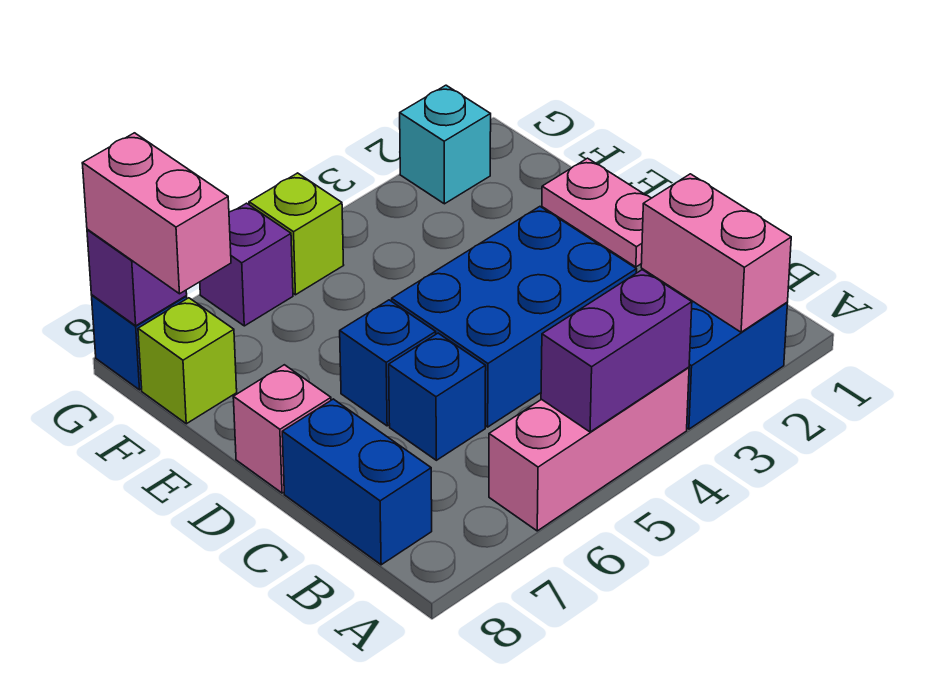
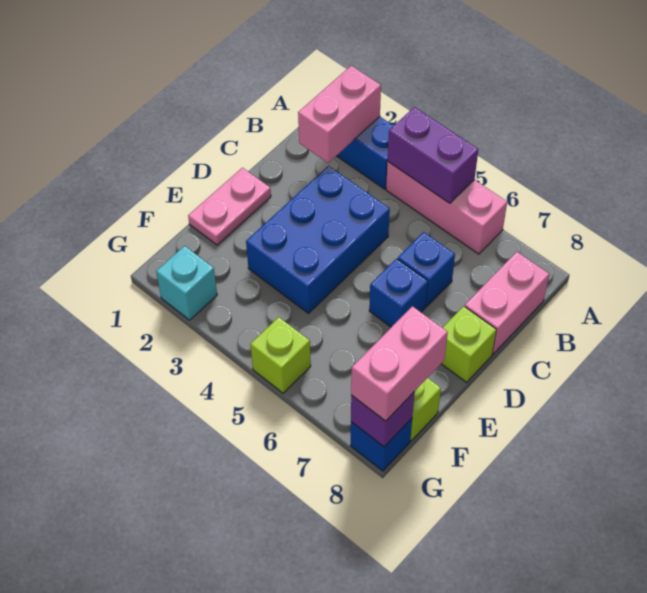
blue brick B8:C8 level 1 -> pink brick B8:C8 level 1
blue brick C3:D5 level 1 -> blue brick C3:E4 level 1
pink brick D8 level 1 -> lime brick D8 level 1
purple brick G6 level 1 -> none

